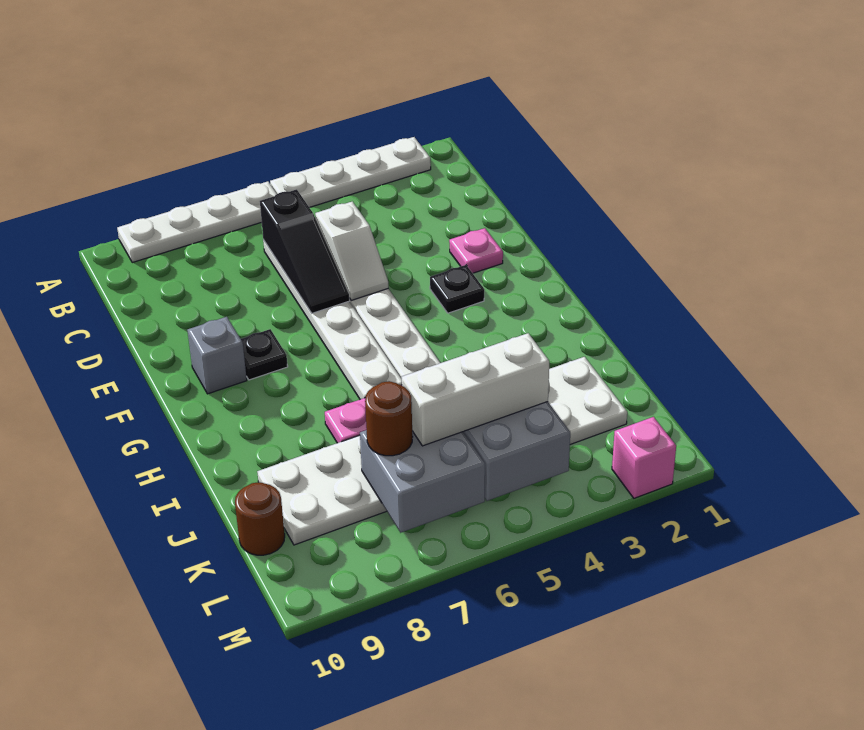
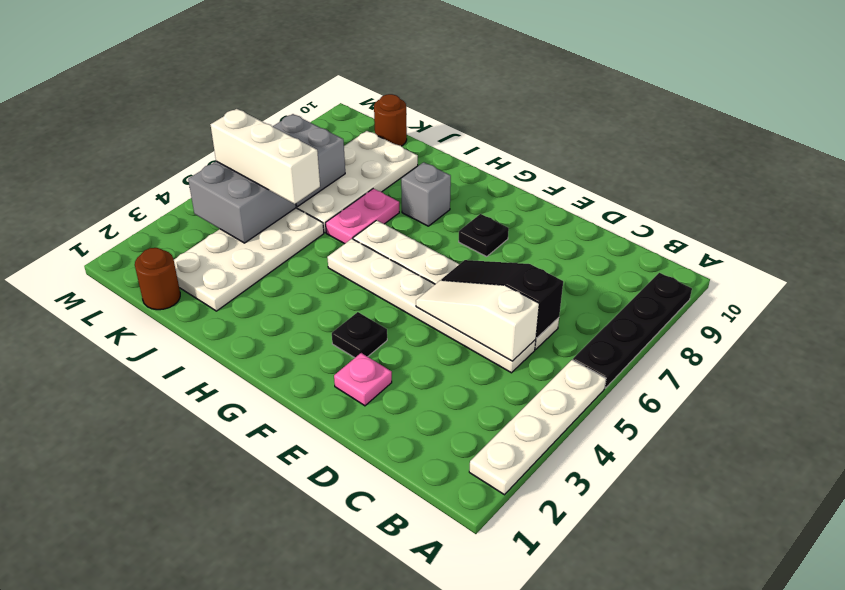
white plate A6:A9 level 1 -> black plate A6:A9 level 1
white slope D5:E5 level 2 top D -> white slope C5:E5 level 2 top C
grey brick F9 level 1 -> grey brick H8 level 1
white brick K4:K6 level 3 -> white brick J5:L5 level 3
brown round brick K7 level 3 -> brown round brick K1 level 1
pink brick M2 level 1 -> none

